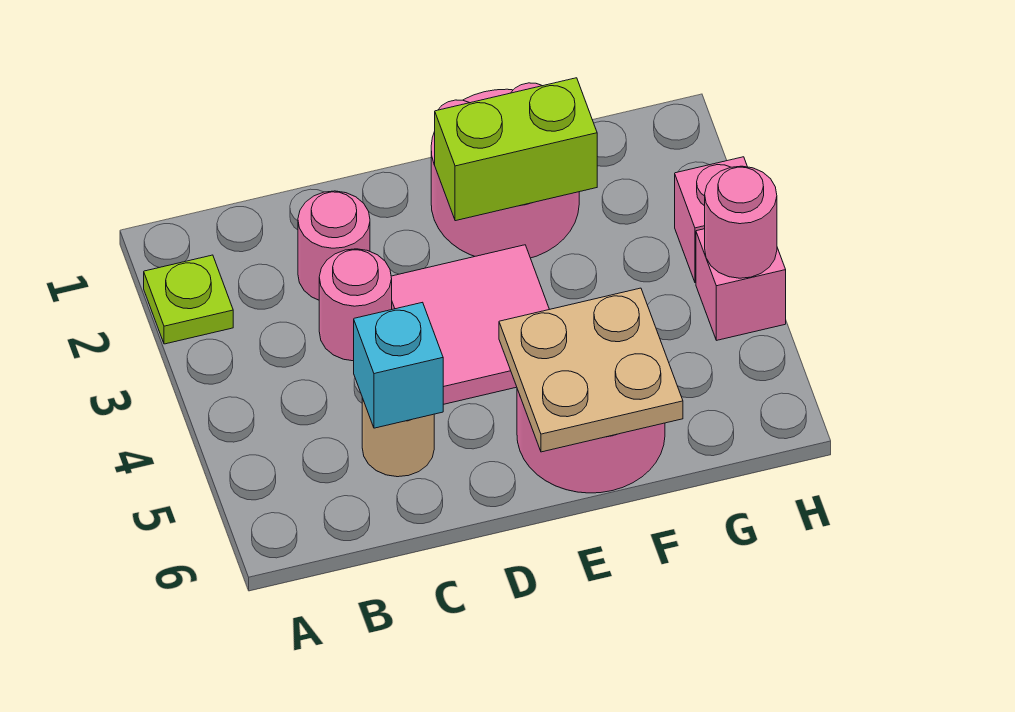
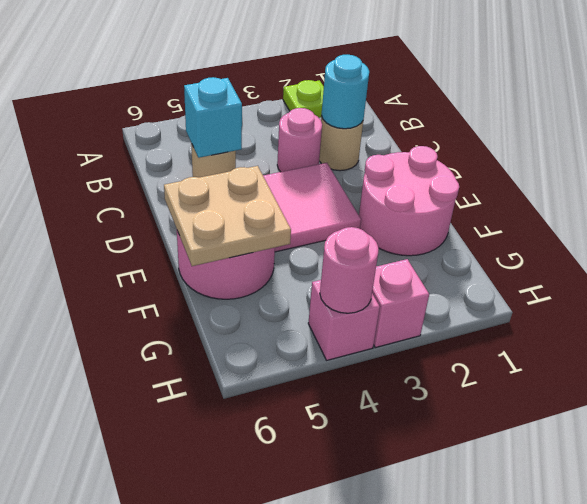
pink round brick C2 level 1 -> tan round brick C2 level 1
none -> cyan round brick C2 level 2
lime brick E2:F2 level 2 -> none

